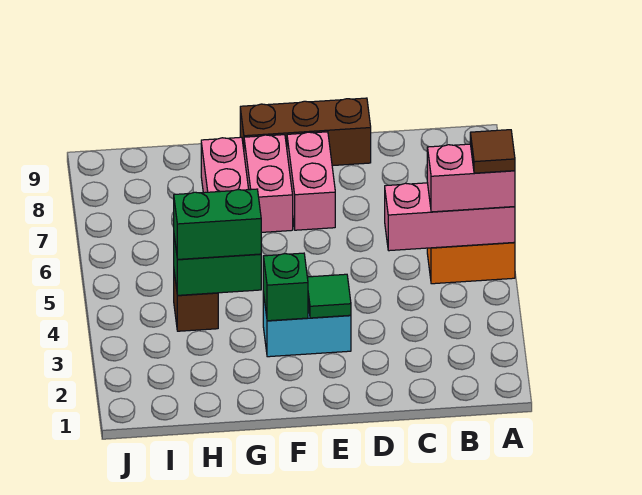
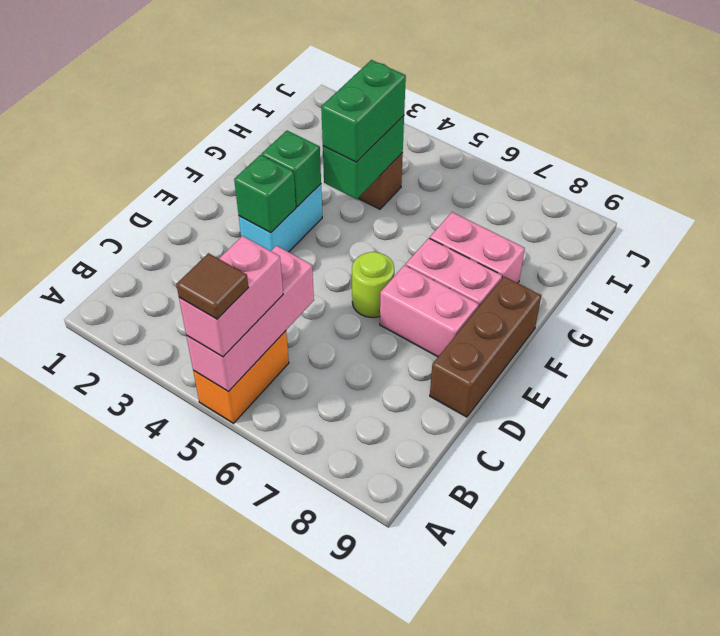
green tile E3 level 2 -> green brick E3 level 2
none -> lime round brick E6 level 1

